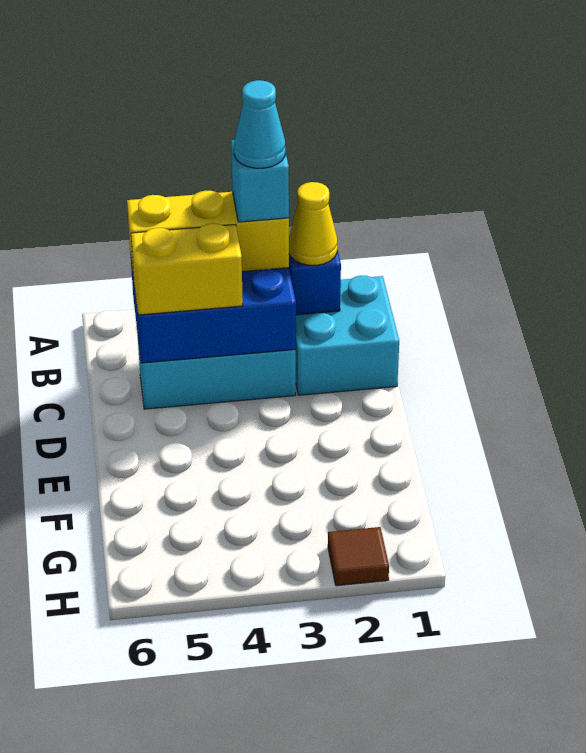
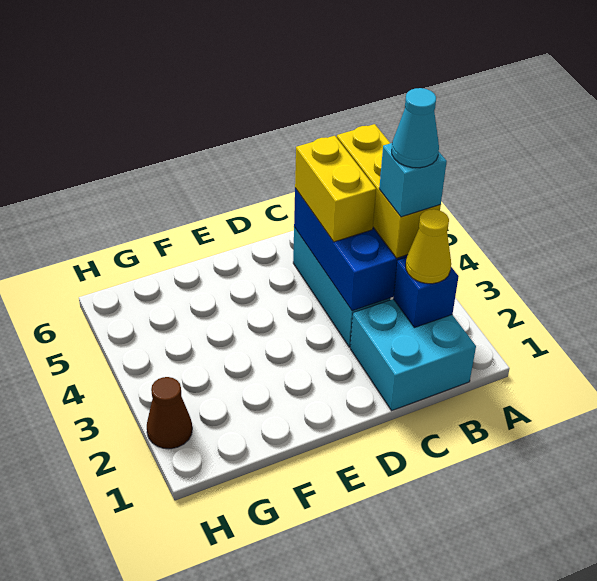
brown tile H2 level 1 -> brown cone H2 level 1

